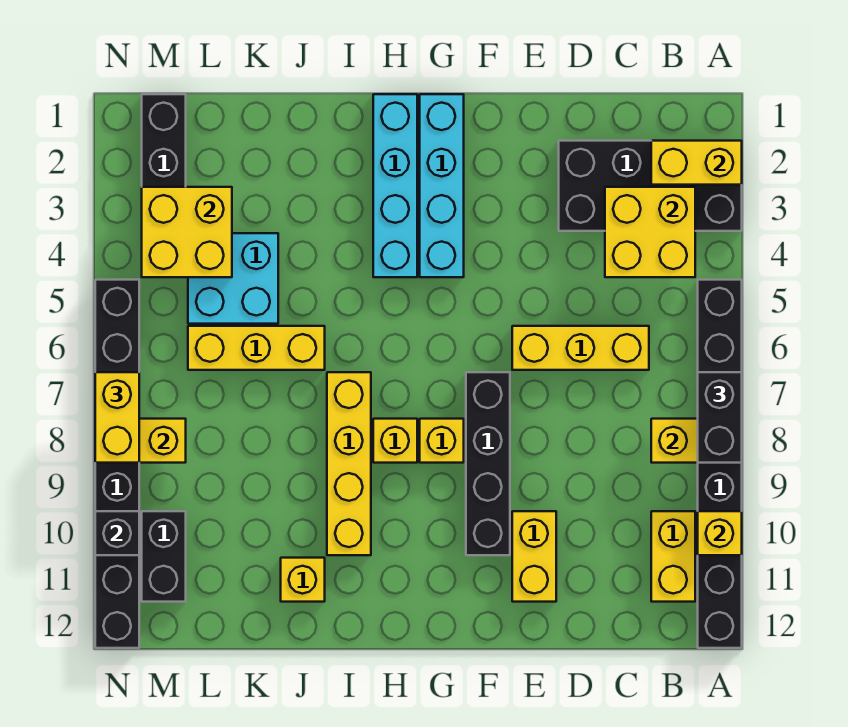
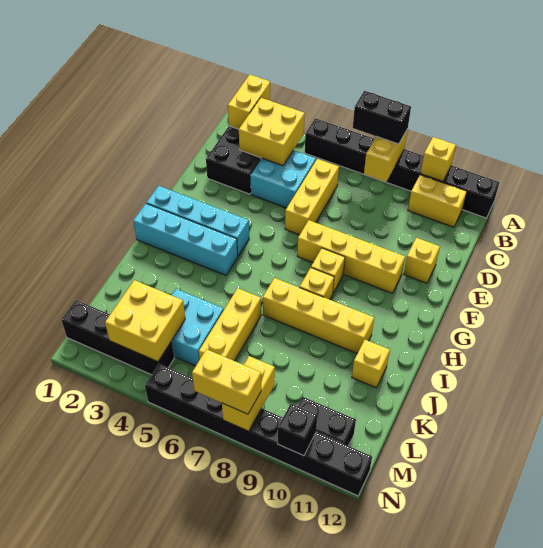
none -> cyan brick C4:D5 level 1
yellow brick E10:E11 level 1 -> yellow brick E11 level 1
black brick F7:F10 level 1 -> yellow brick F7:F10 level 1

